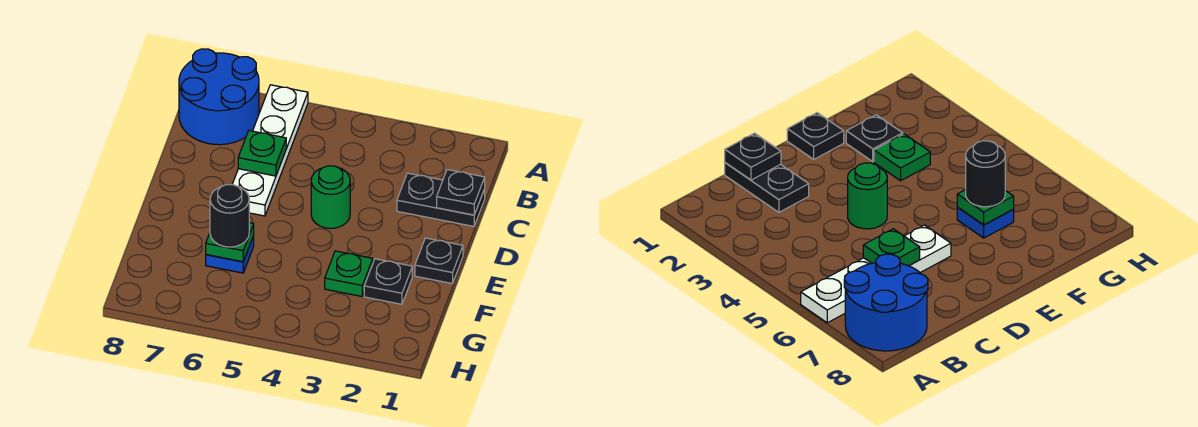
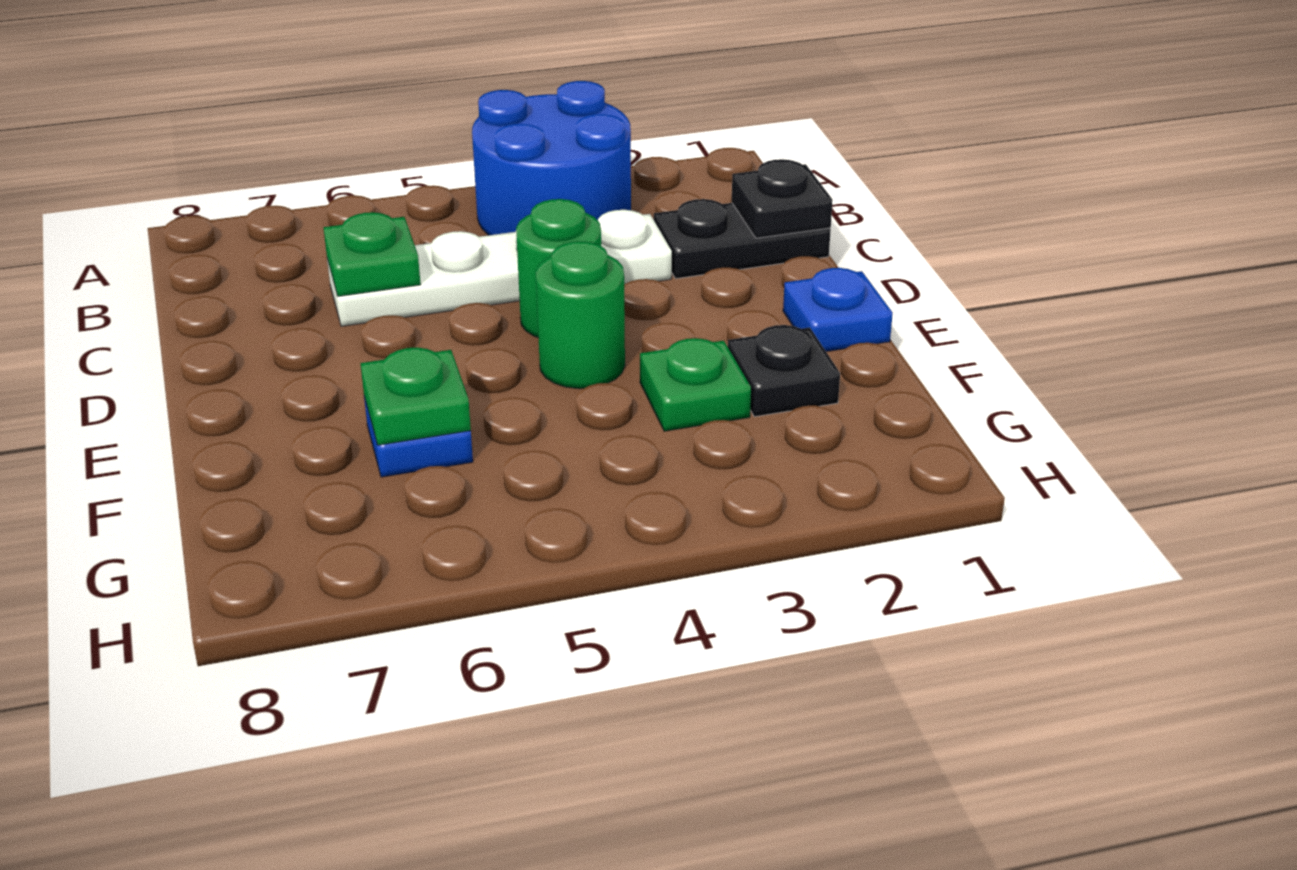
white plate A6:D6 level 1 -> white plate C3:C6 level 1
blue round brick A7:B8 level 1 -> blue round brick A3:B4 level 1
black plate E1 level 1 -> blue plate E1 level 1
none -> green round brick E4 level 1
black round brick F6 level 3 -> none

